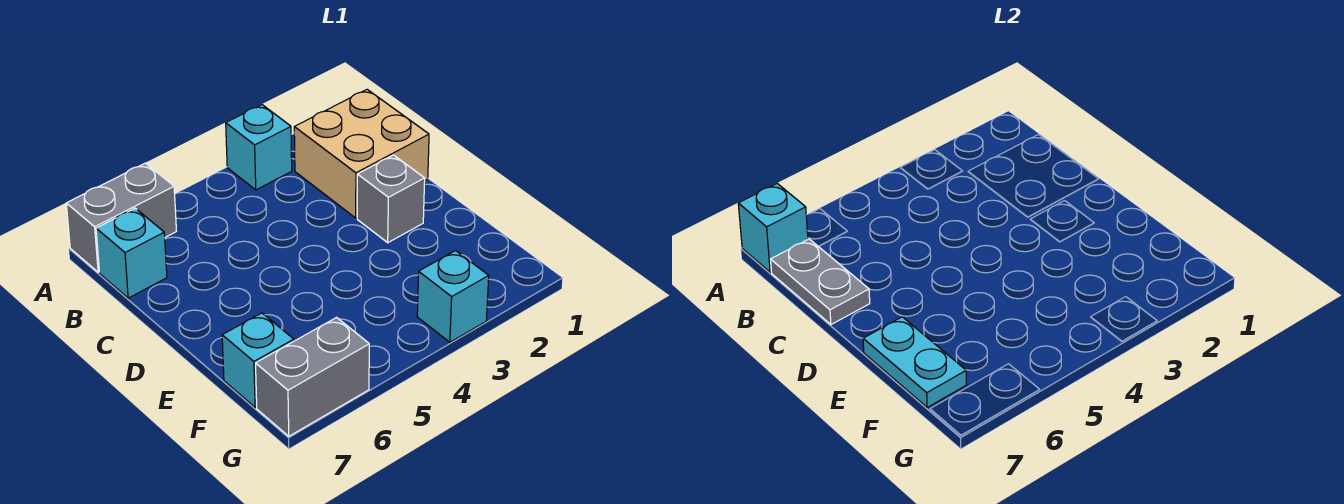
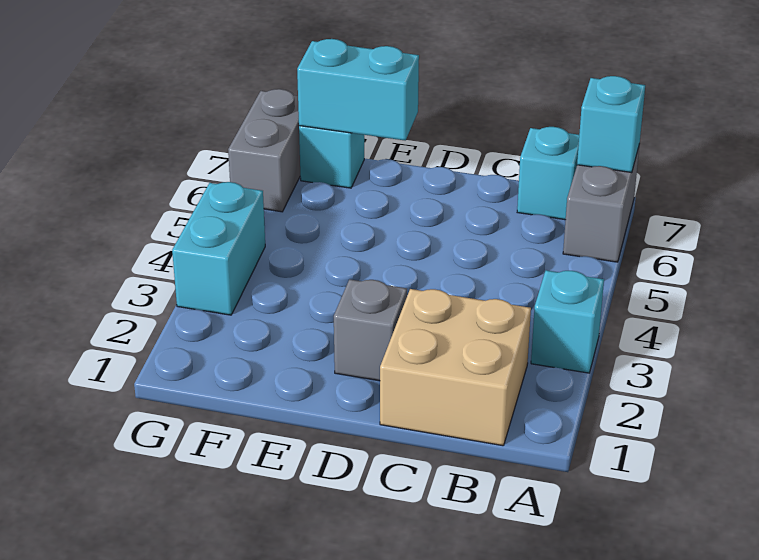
grey plate B7:C7 level 2 -> none
cyan plate E7:F7 level 2 -> cyan brick E7:F7 level 2
cyan brick G3 level 1 -> cyan brick G3:G4 level 1

